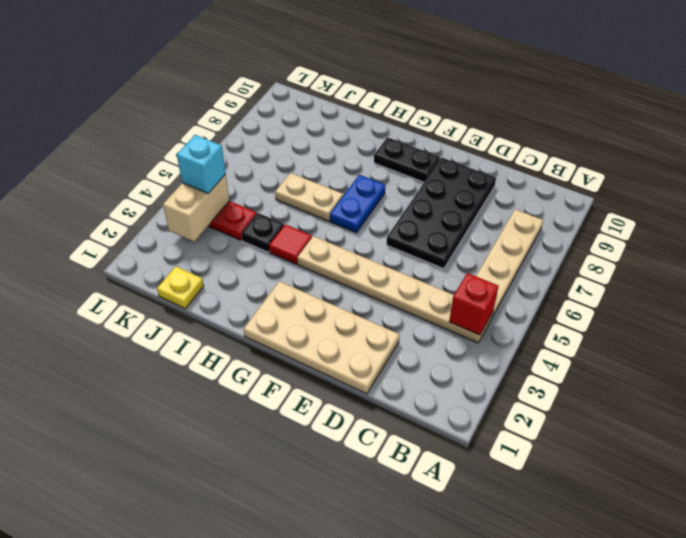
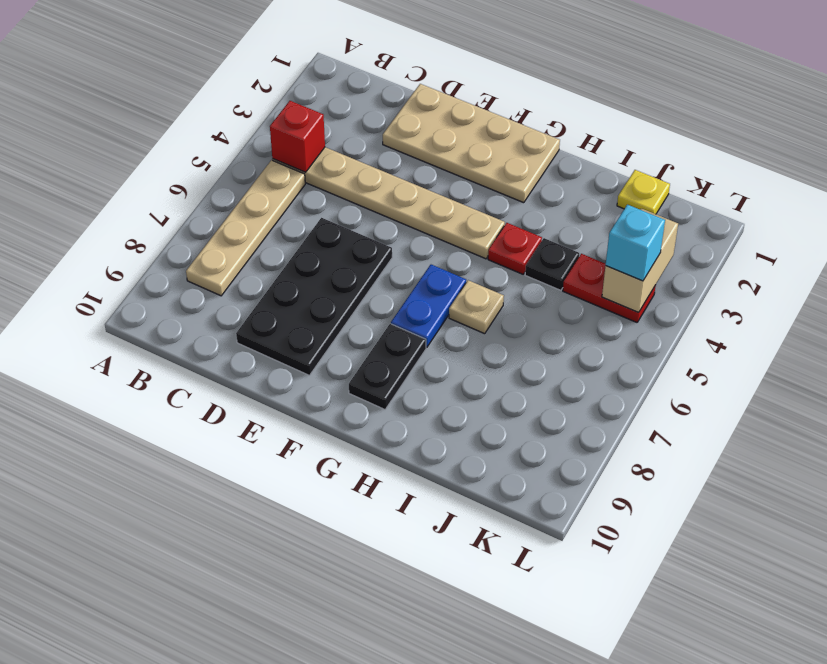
black plate F9:G9 level 1 -> black plate G8:G9 level 1
red tile H4 level 1 -> red plate H4 level 1
tan plate H6:I6 level 1 -> tan plate H6 level 1

